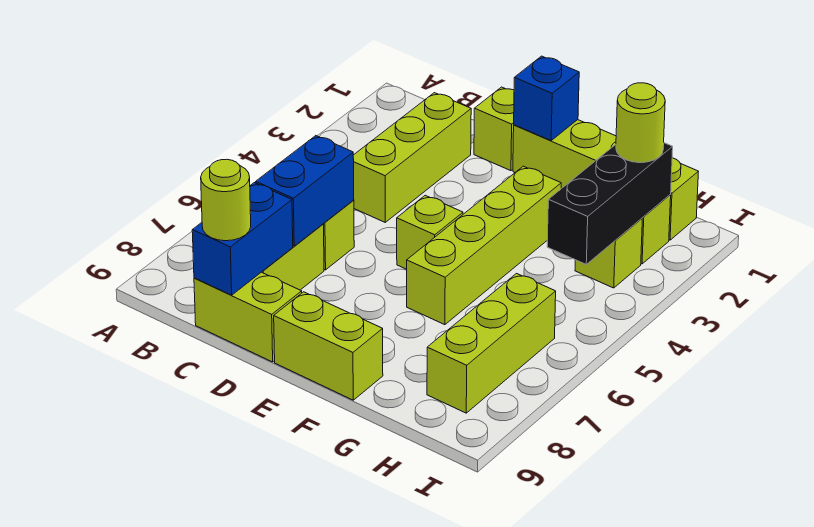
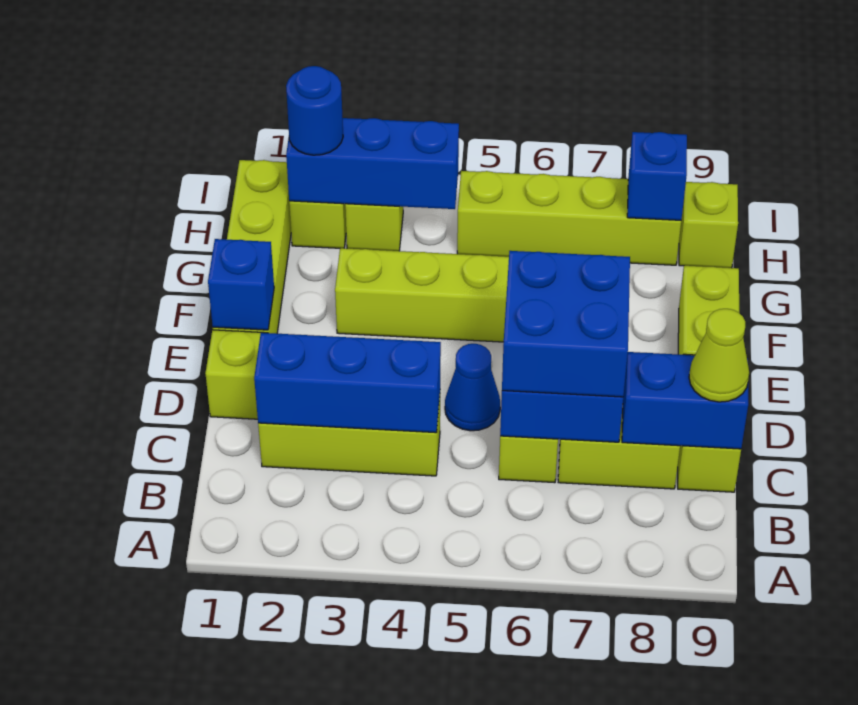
none -> blue brick C2:C4 level 2
none -> blue brick C6:D7 level 3
lime round brick C9 level 3 -> lime cone C9 level 3
none -> blue cone D5 level 1
lime brick E5 level 1 -> lime brick H9 level 1
black brick H2:H4 level 2 -> blue brick H2:H4 level 2
lime round brick H2 level 3 -> blue round brick H2 level 3
lime brick H6:H8 level 1 -> lime brick H5:H8 level 1
none -> blue brick H8 level 2

